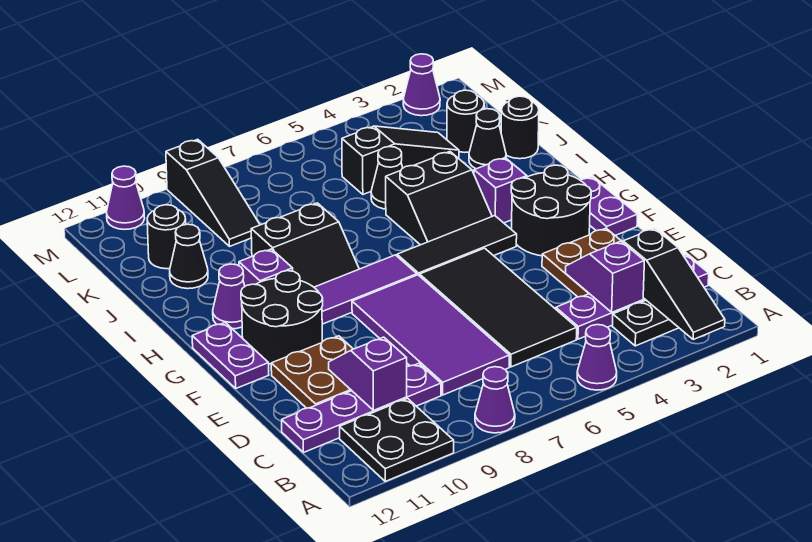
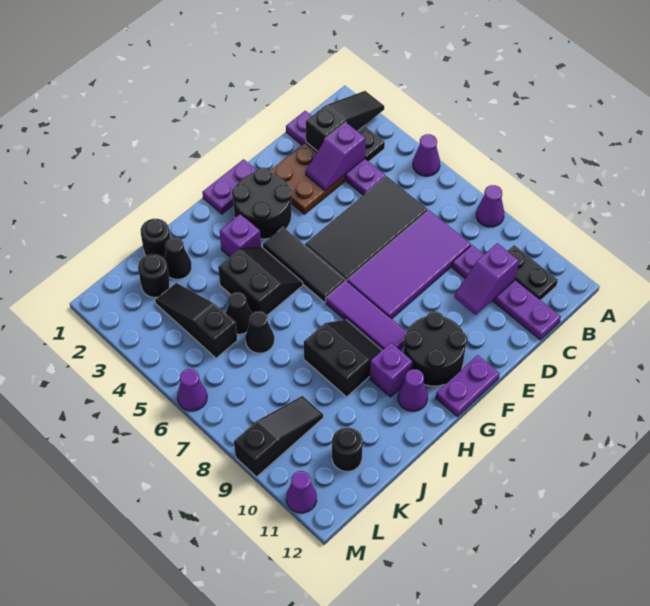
black plate A10:B11 level 1 -> black plate B10:B11 level 1
brown plate D10:E11 level 1 -> none
black cone J11 level 1 -> black cone J6 level 1
purple cone M2 level 1 -> purple cone M6 level 1

